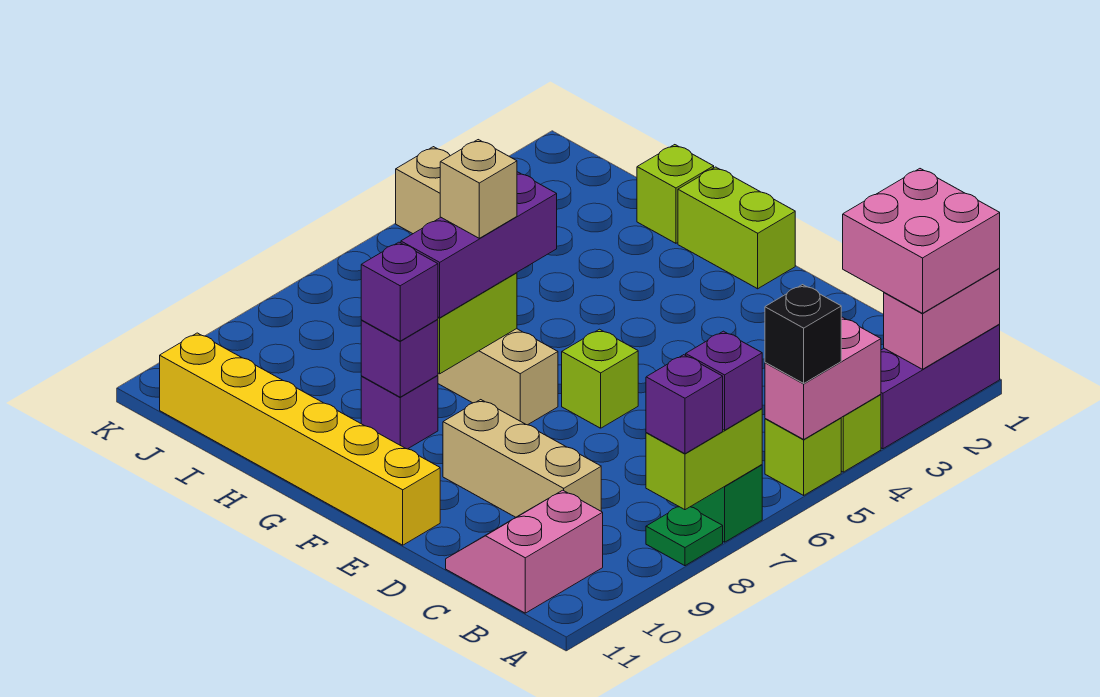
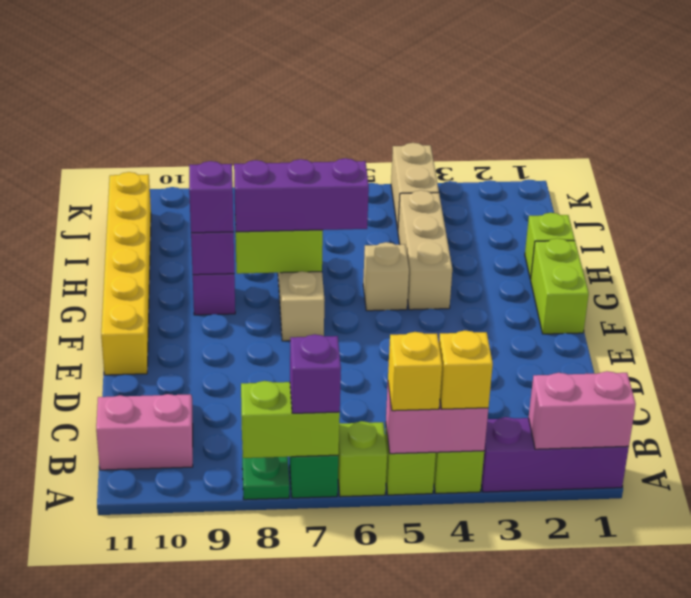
pink brick A1:B2 level 3 -> none
none -> yellow brick A4 level 3
black brick A5 level 3 -> yellow brick A5 level 3
purple brick A8 level 3 -> none
tan brick C9:E9 level 1 -> tan brick G4:I4 level 1
lime brick E6 level 1 -> lime brick A6 level 1
tan brick G7 level 4 -> tan brick G5 level 1

